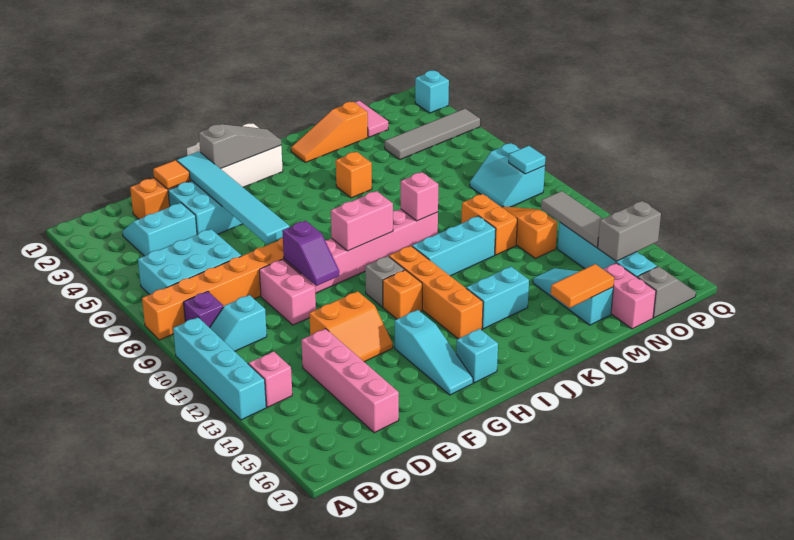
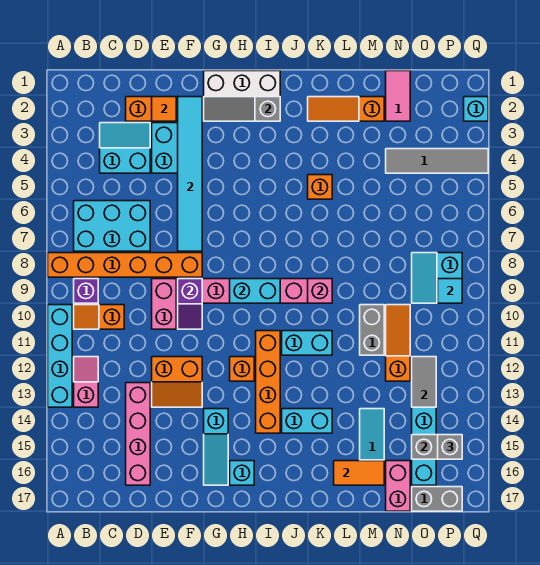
cyan slope B10:C10 level 1 top C -> orange slope B10:C10 level 1 top C
grey slope G2:I2 level 2 top G -> grey slope G2:I2 level 2 top I
pink brick H9:I9 level 2 -> cyan brick H9:I9 level 2
grey brick H11 level 1 -> grey brick P15 level 3
cyan brick J11:L11 level 1 -> cyan brick J11:K11 level 1
orange brick M10:M11 level 1 -> grey brick M10:M11 level 1
grey tile O12:O14 level 2 -> grey tile O12:O13 level 2
grey slope O17:P17 level 1 top O -> grey brick O17:P17 level 1

